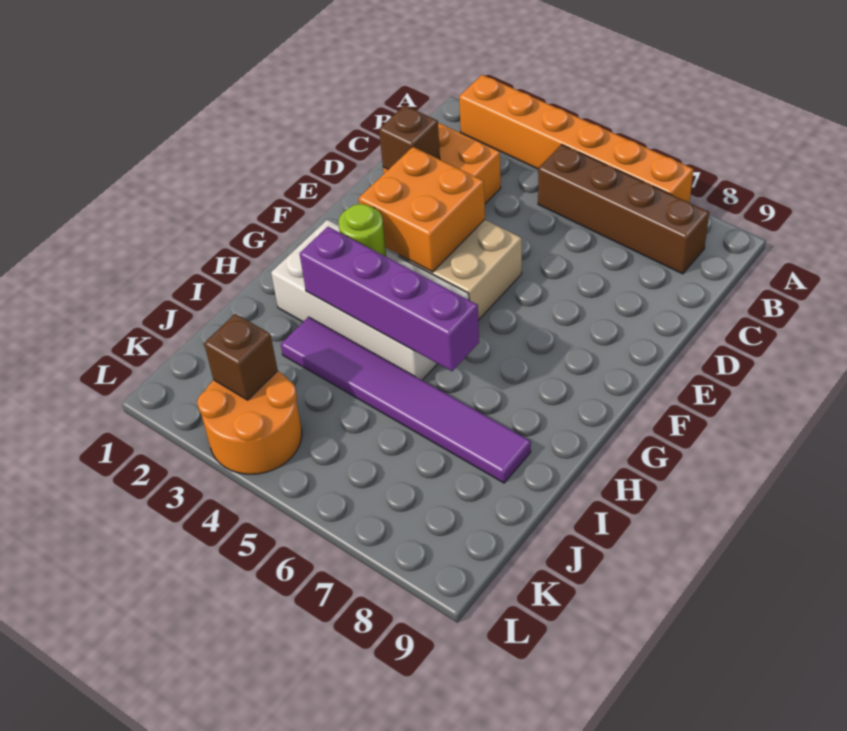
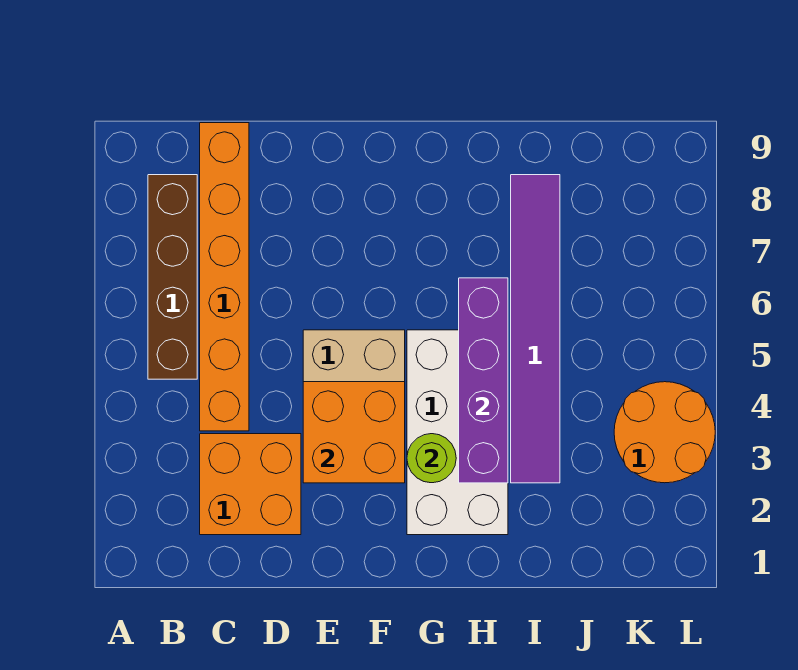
orange brick A2:A7 level 1 -> orange brick C4:C9 level 1
brown brick D2 level 2 -> none
brown brick K3 level 2 -> none

